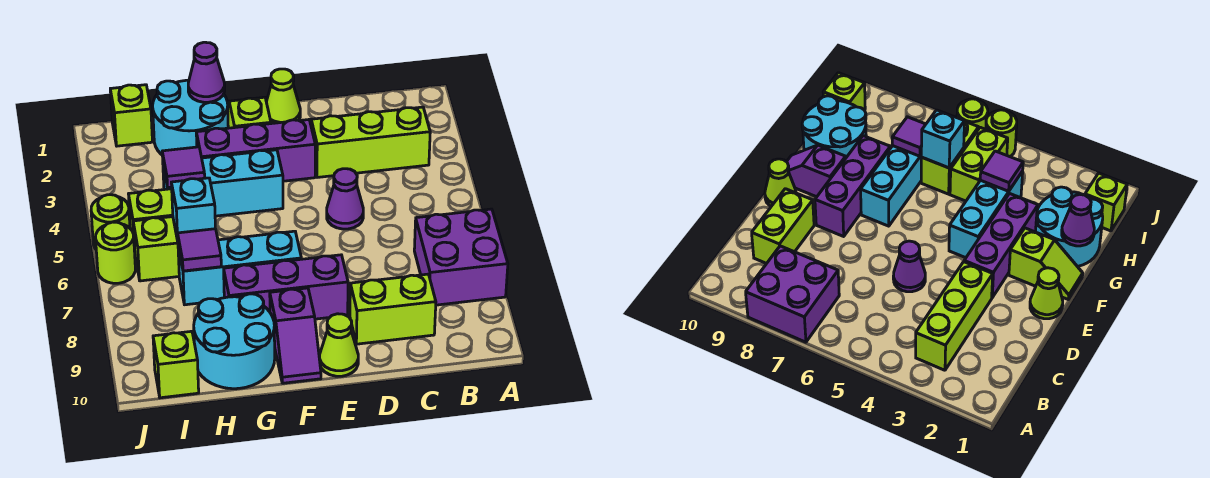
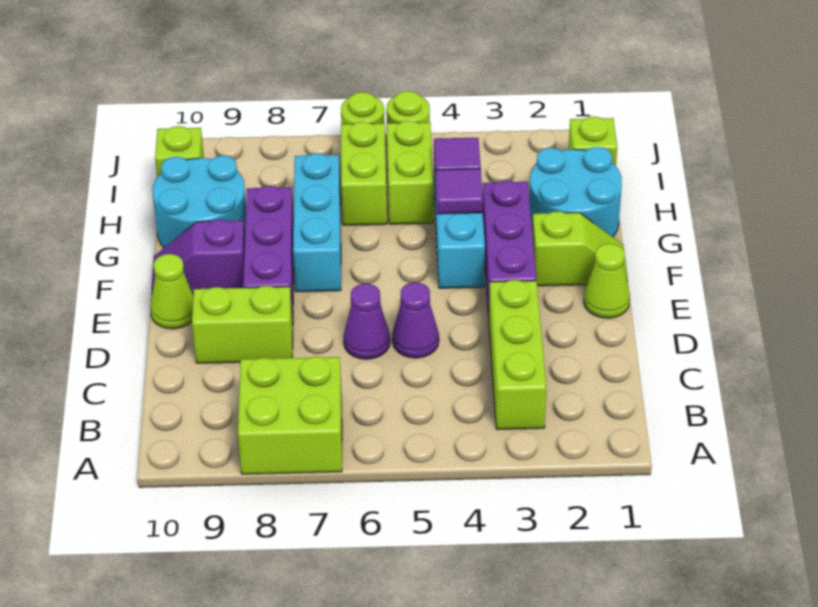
purple brick A7:B8 level 1 -> lime brick A7:B8 level 1
lime brick C9:D9 level 1 -> lime brick D8:D9 level 1
purple cone G1 level 2 -> purple cone D6 level 1
cyan brick H6 level 2 -> none
purple tile H7 level 2 -> purple tile G4 level 2

